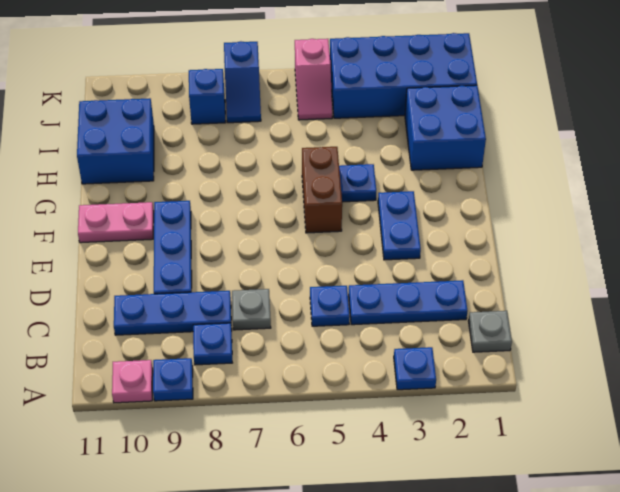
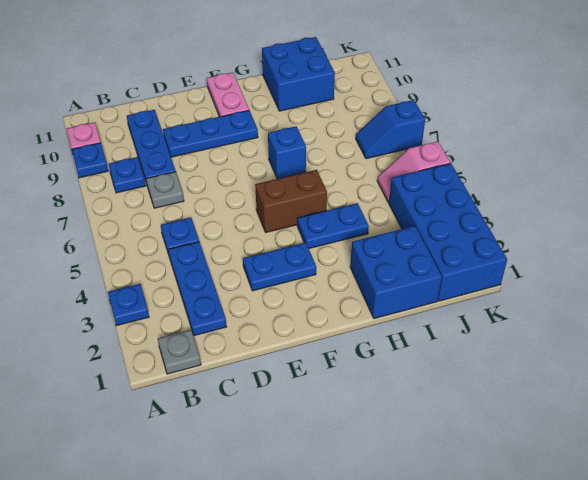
blue plate G4 level 1 -> blue plate G4:H4 level 1
blue brick J8 level 1 -> blue brick G7 level 1

